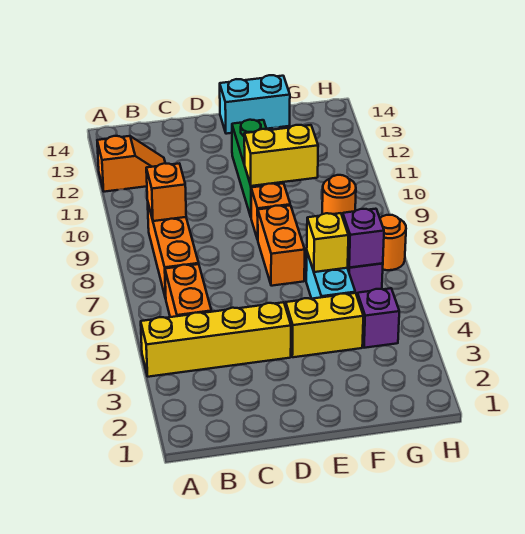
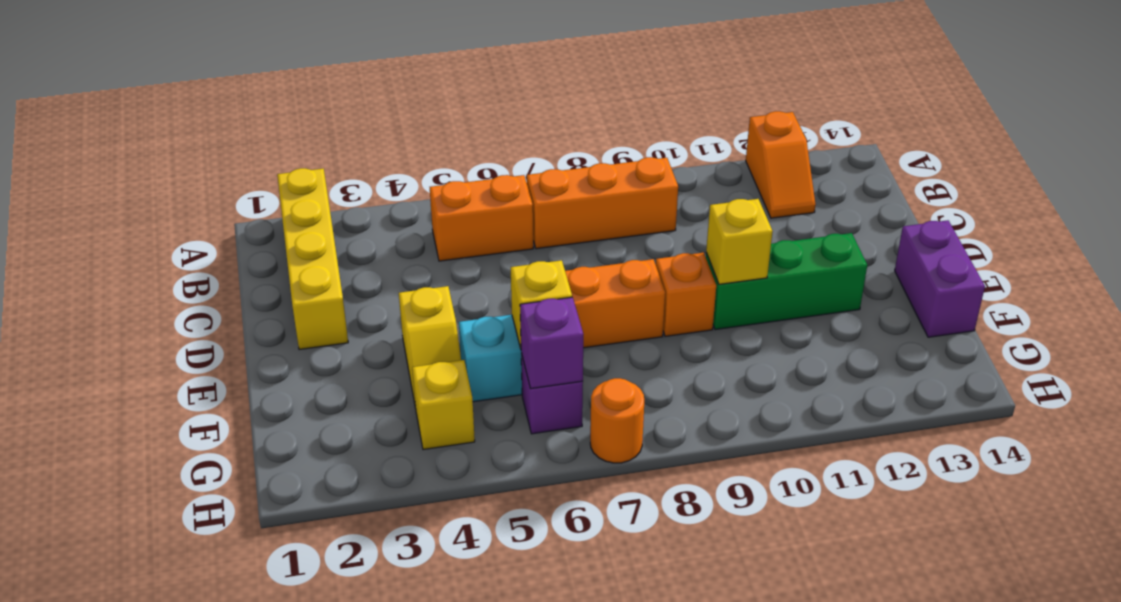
yellow brick A4:D4 level 1 -> yellow brick A2:D2 level 1
orange brick B9 level 2 -> none
yellow brick E4:F4 level 1 -> yellow slope E4:F4 level 1 top E
yellow brick E10:F10 level 2 -> yellow brick E10 level 2
cyan brick E14:F14 level 1 -> purple brick E14:F14 level 1
purple brick G4 level 1 -> yellow brick G4 level 1
orange round brick G9 level 1 -> none

